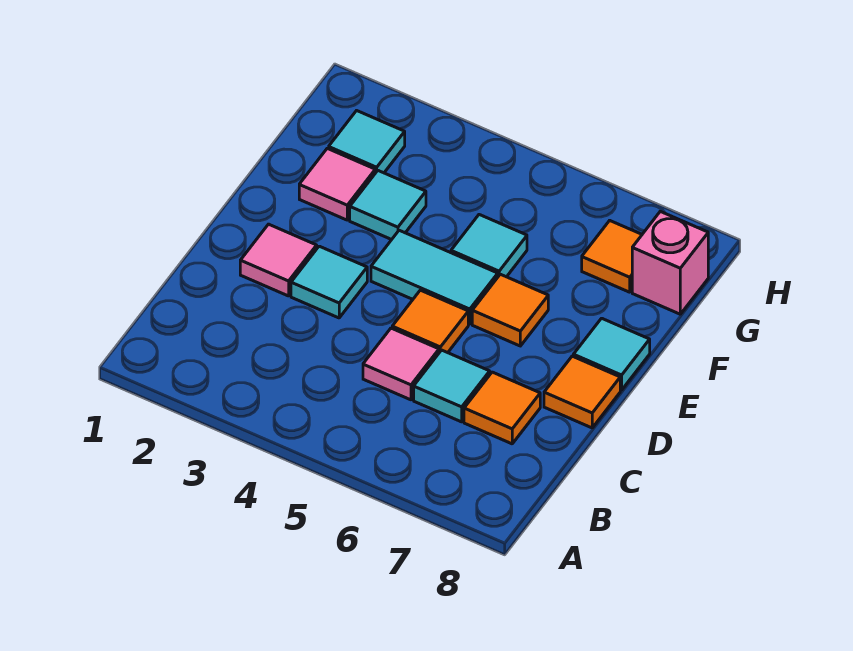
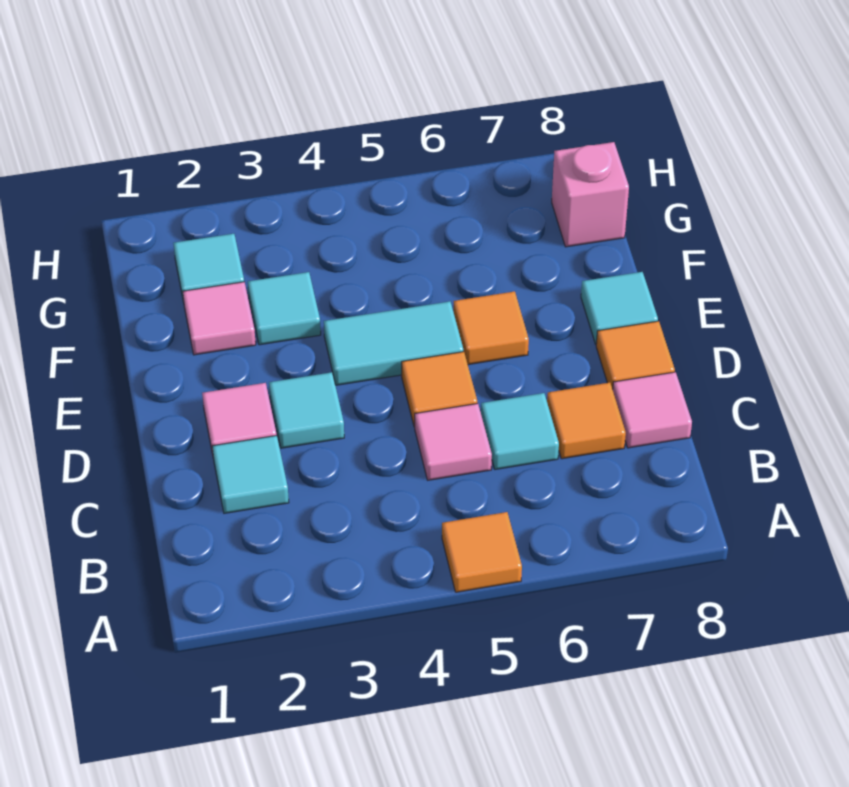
none -> pink tile C8 level 1
cyan tile F5 level 1 -> cyan tile C2 level 1
orange tile G7 level 1 -> orange tile A5 level 1

